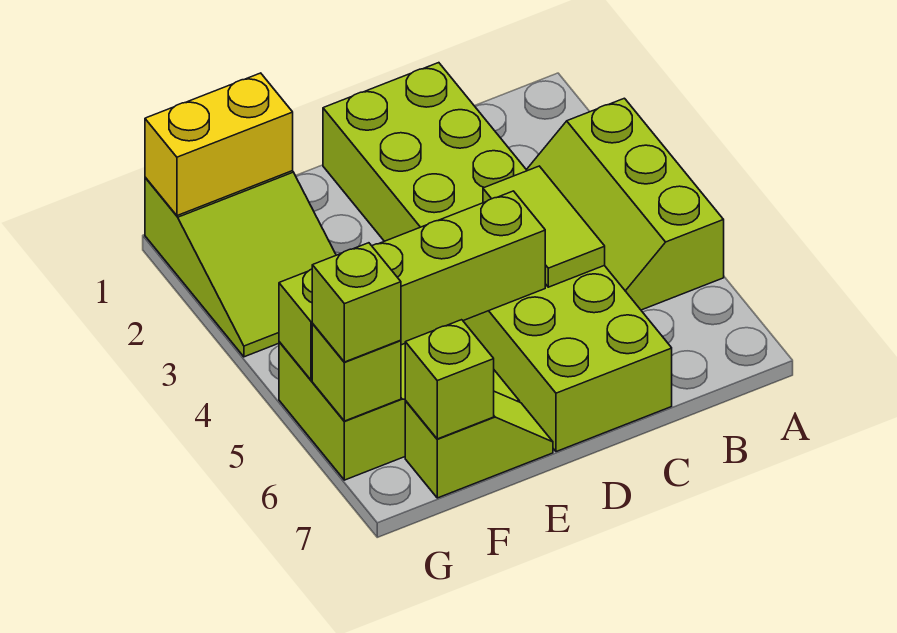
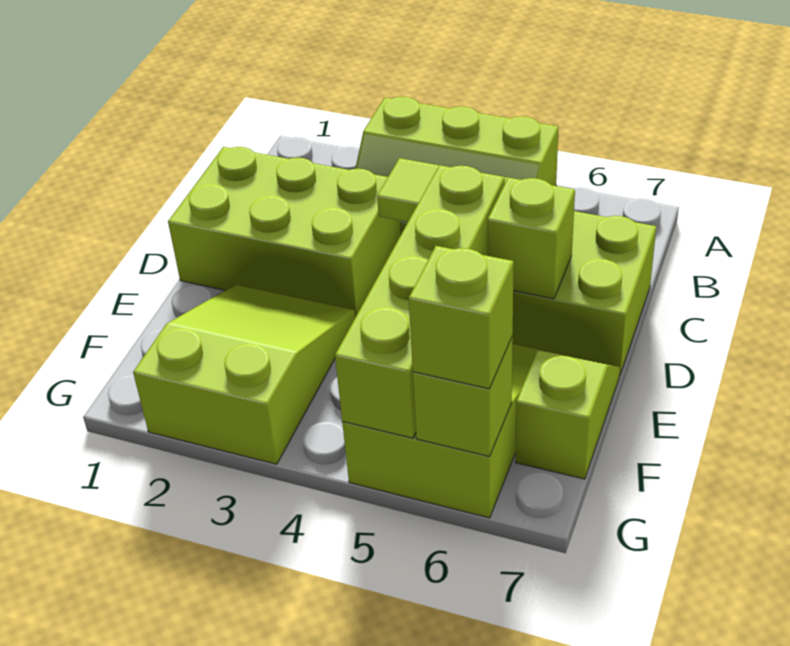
lime slope F1:G3 level 1 top 1 -> lime slope E2:G3 level 1 top G
yellow brick F1:G1 level 2 -> none
lime brick F7 level 2 -> lime brick D6 level 2

